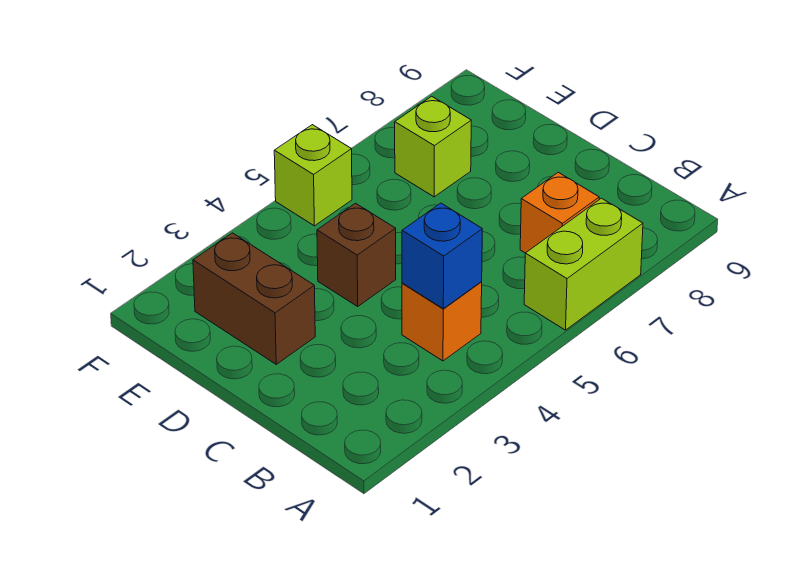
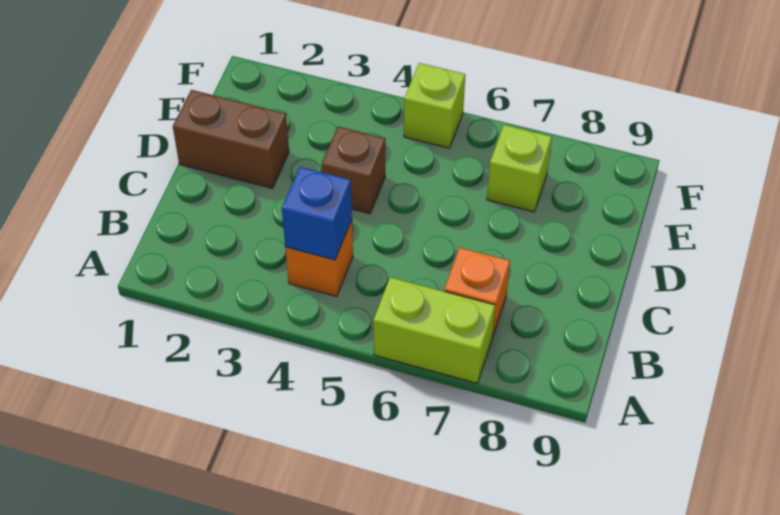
brown brick D2:E2 level 1 -> brown brick D1:D2 level 1

